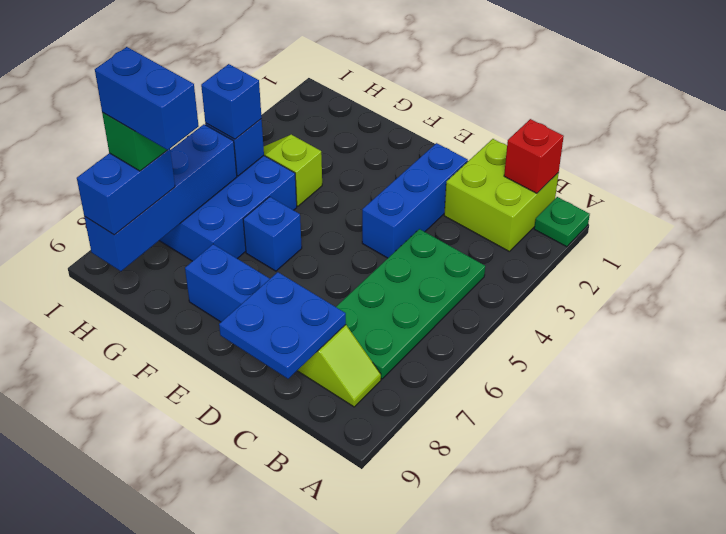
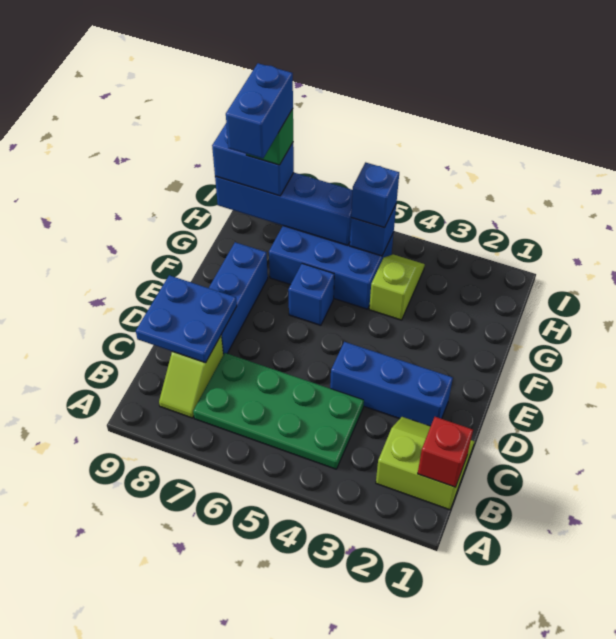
green plate A1 level 1 -> none
lime brick B1:C2 level 1 -> lime slope B1:C2 level 1 top B

